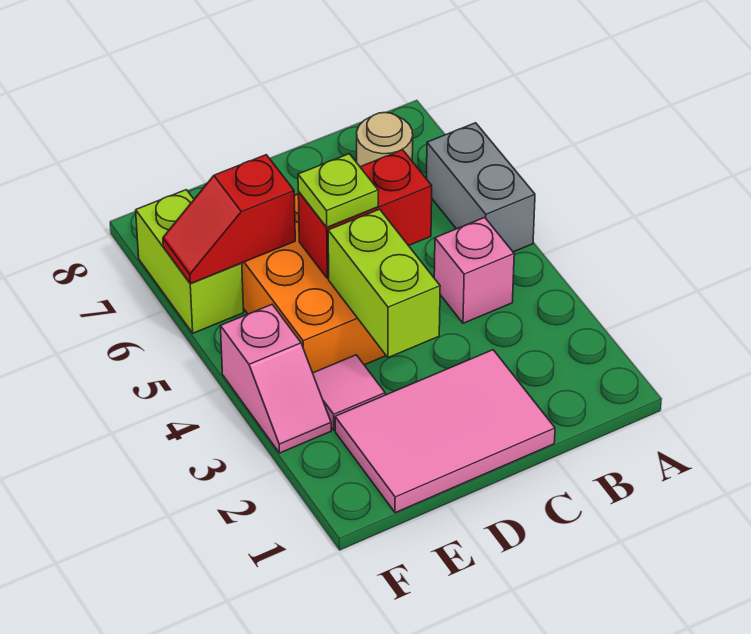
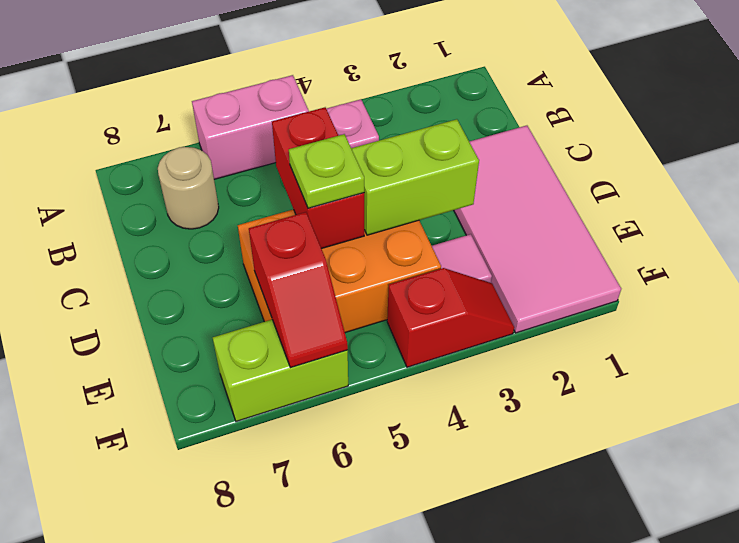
grey brick A5:A6 level 1 -> pink brick A5:A6 level 1
pink tile C1:E2 level 1 -> pink tile C1:F2 level 1
pink slope F3:F4 level 1 top 4 -> red slope F3:F4 level 1 top 4

